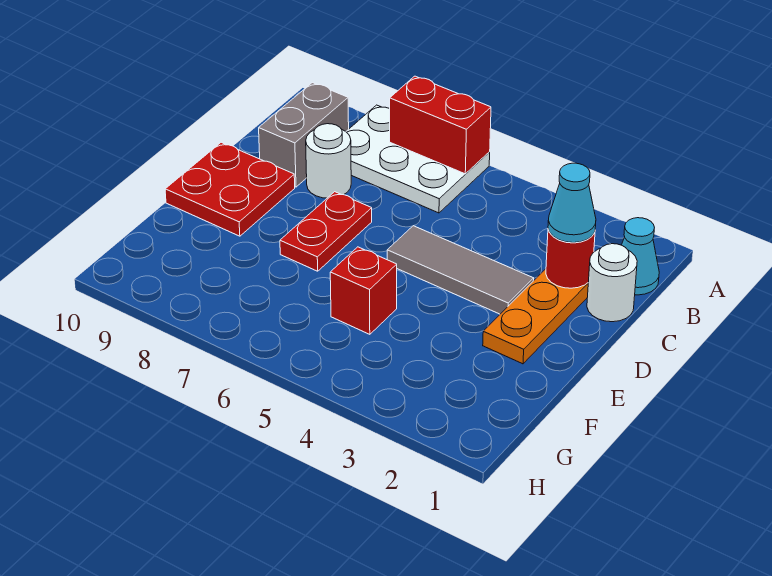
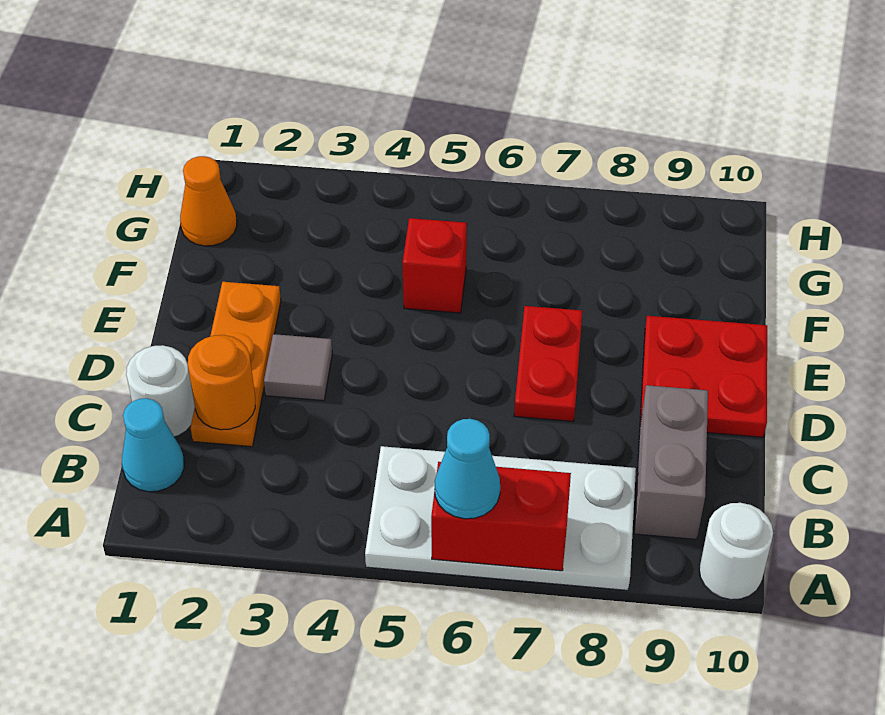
white plate A6:B8 level 1 -> white plate A5:B8 level 1
red round brick C2 level 2 -> orange round brick C2 level 2
cyan cone C2 level 3 -> cyan cone A6 level 3
white round brick C8 level 1 -> white round brick A10 level 1
grey tile D3:D5 level 1 -> grey tile D3 level 1
none -> orange cone G1 level 1

